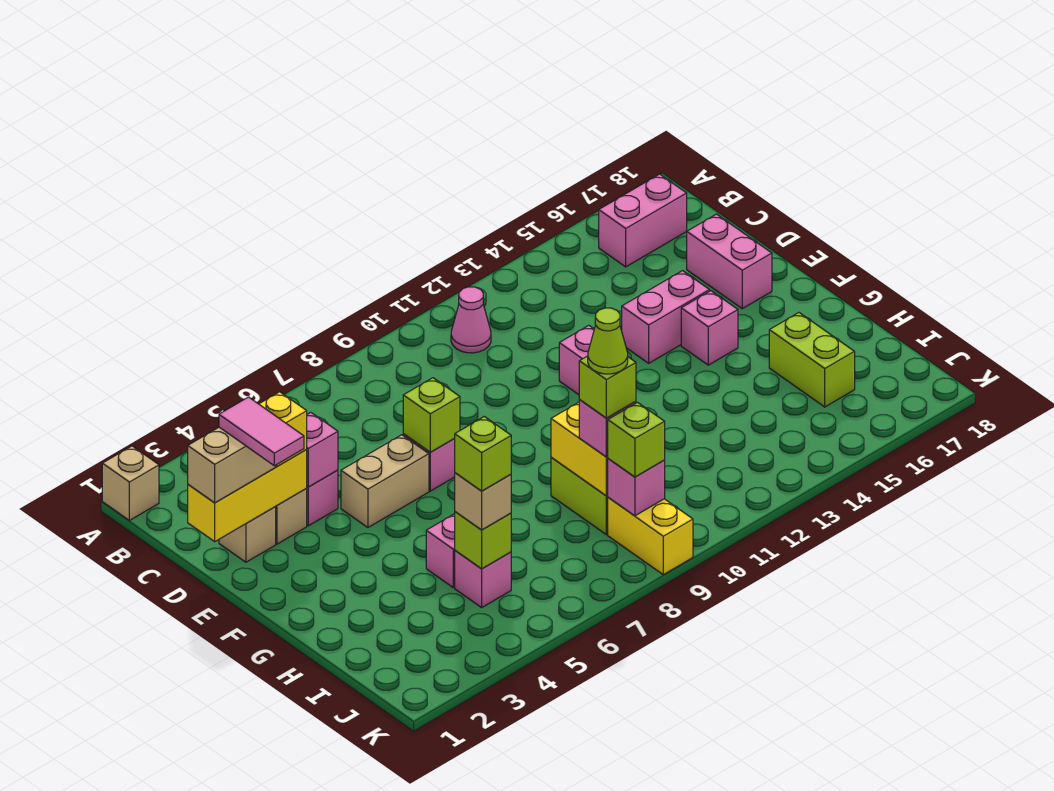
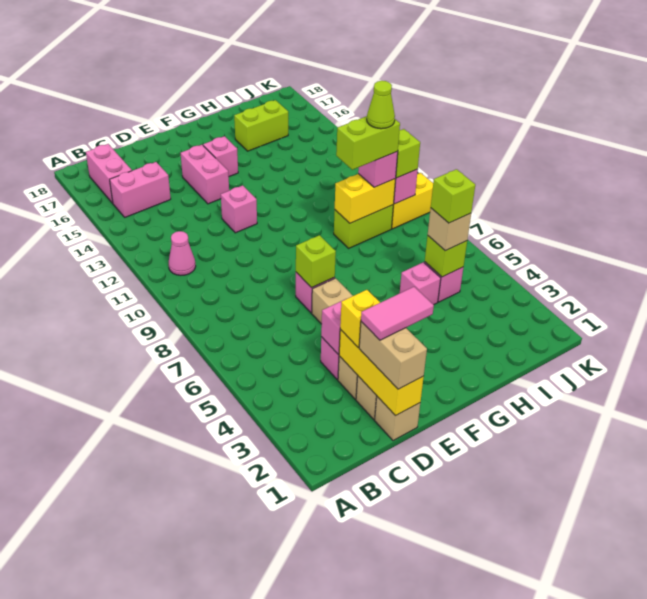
tan brick A1 level 1 -> tan brick D1 level 1
pink brick D17:E17 level 1 -> pink brick B15:C15 level 1
lime brick I9 level 4 -> lime brick H9:I9 level 4

